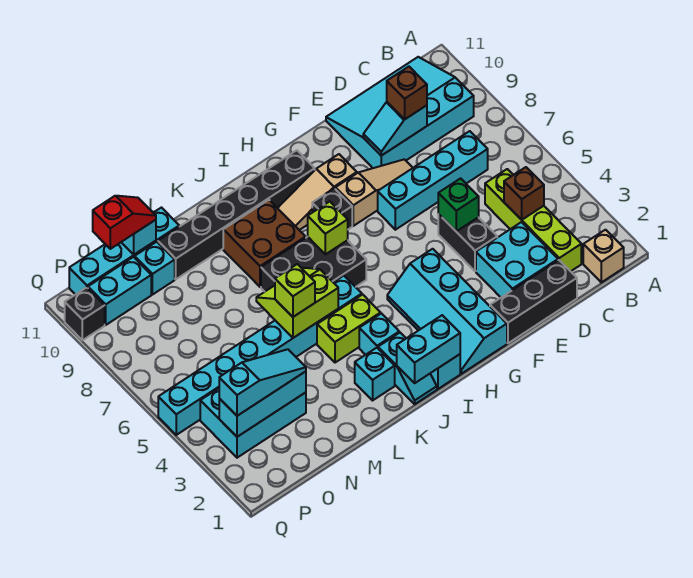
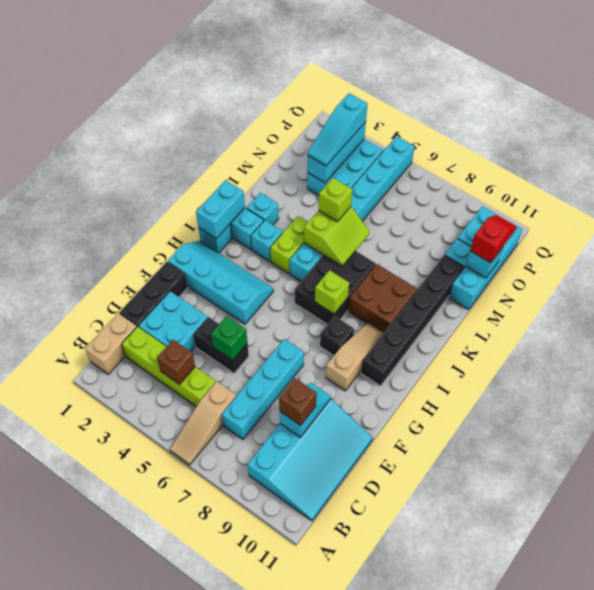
tan brick B1 level 1 -> tan brick B1:C1 level 1
tan slope E8:G8 level 1 top G -> tan slope A6:C6 level 1 top C
red slope N11:O11 level 3 top O -> red slope N11:O11 level 3 top N
black brick Q10 level 1 -> none

